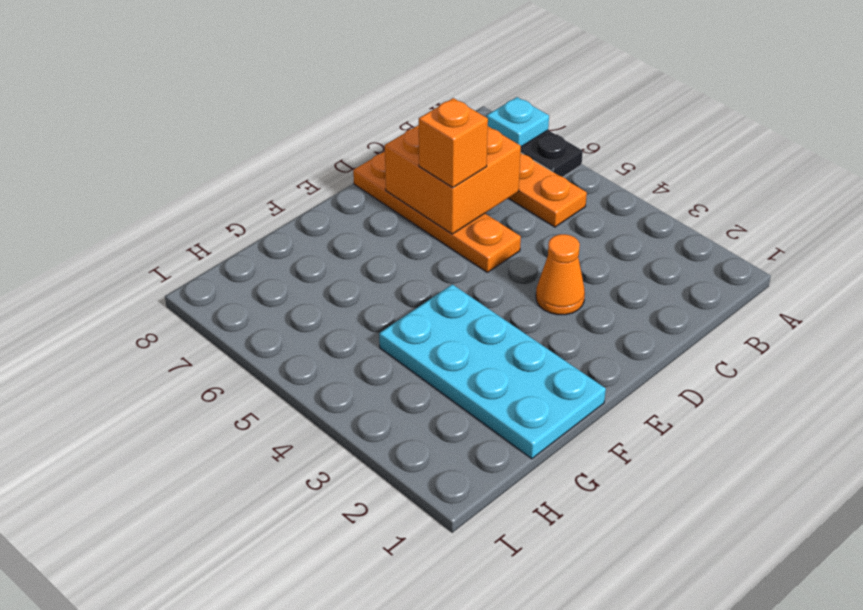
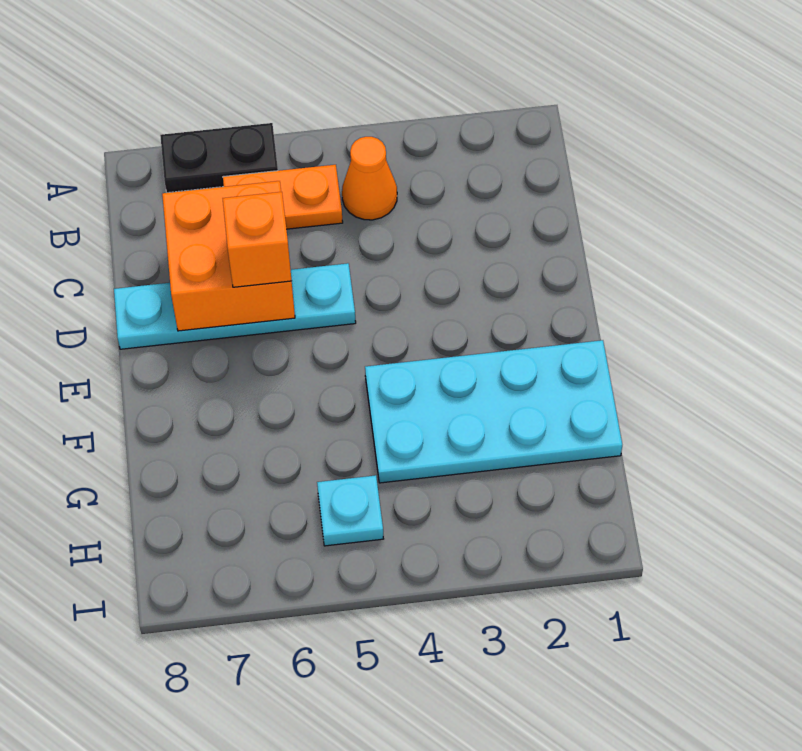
cyan plate A7 level 2 -> cyan plate H5 level 1
orange cone D3 level 1 -> orange cone B4 level 1
orange plate D5:D8 level 1 -> cyan plate D5:D8 level 1

